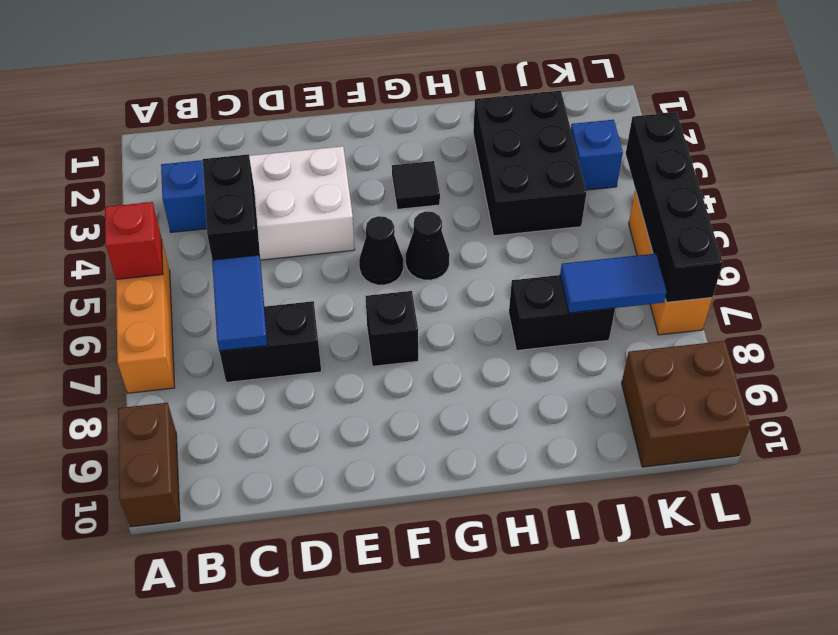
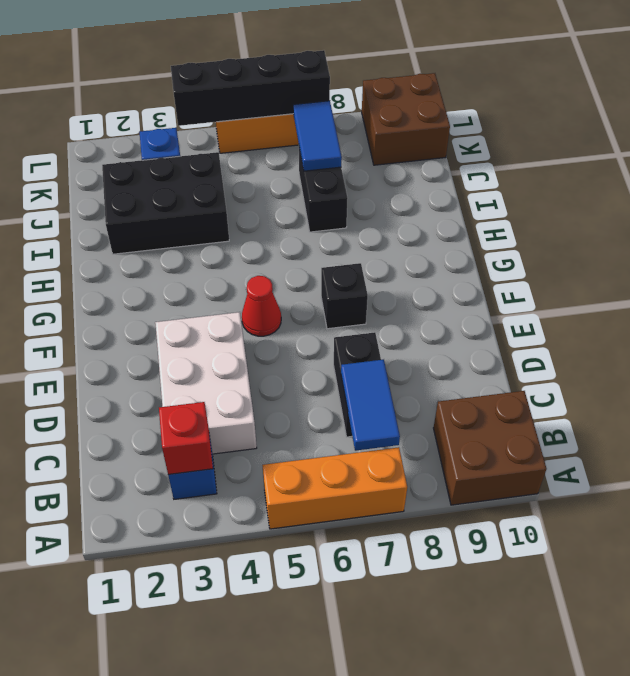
red brick A5 level 2 -> red brick B3 level 2
brown brick A9:A10 level 1 -> brown brick A9:B10 level 1
black brick C4:C5 level 2 -> none
blue tile C6:C7 level 2 -> blue tile B7:C7 level 2
black cone F5 level 1 -> red cone F5 level 1
black tile G3 level 1 -> none
black cone G5 level 1 -> none

